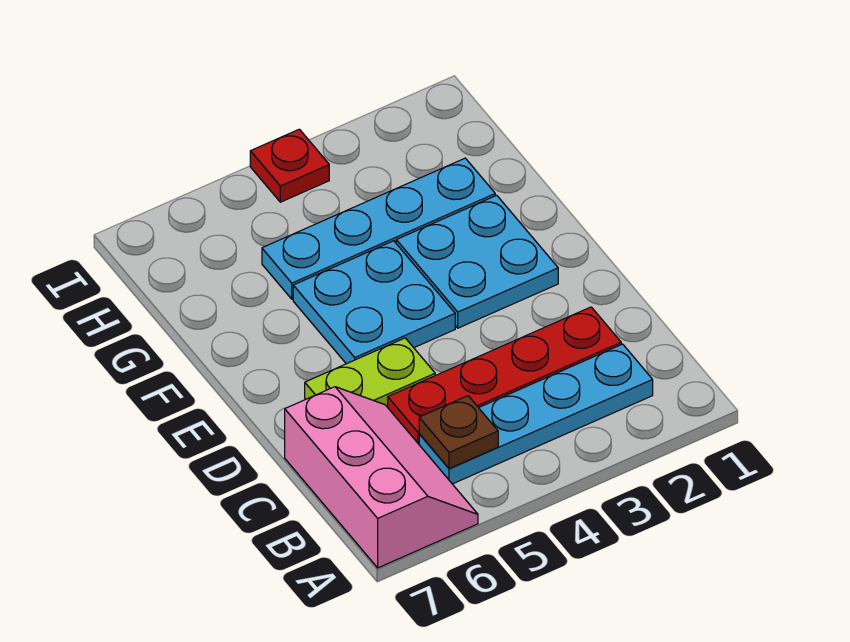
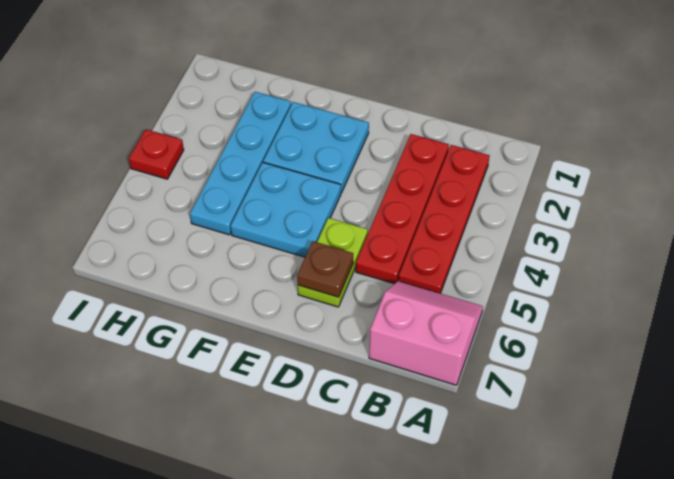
pink slope A6:C7 level 1 top 7 -> pink slope A6:B7 level 1 top 7
cyan plate B2:B5 level 1 -> red plate B2:B5 level 1
brown plate B5 level 2 -> brown plate D6 level 2

